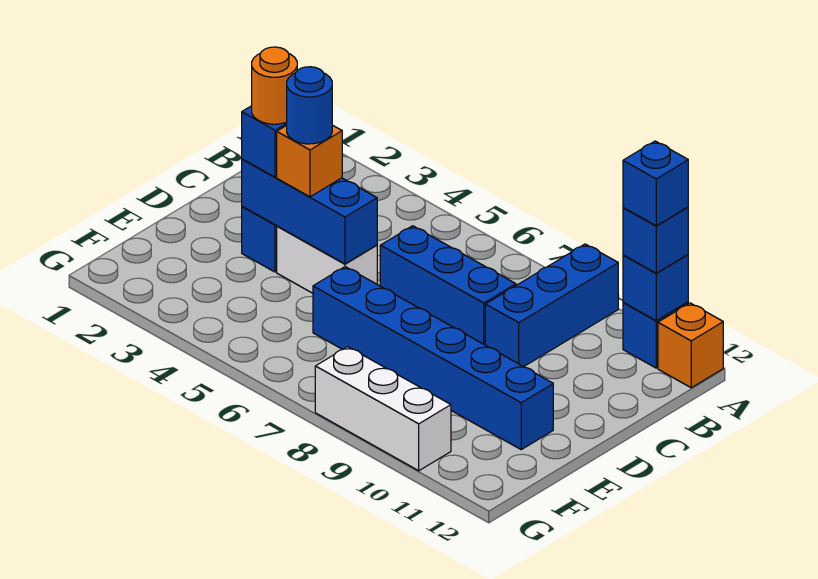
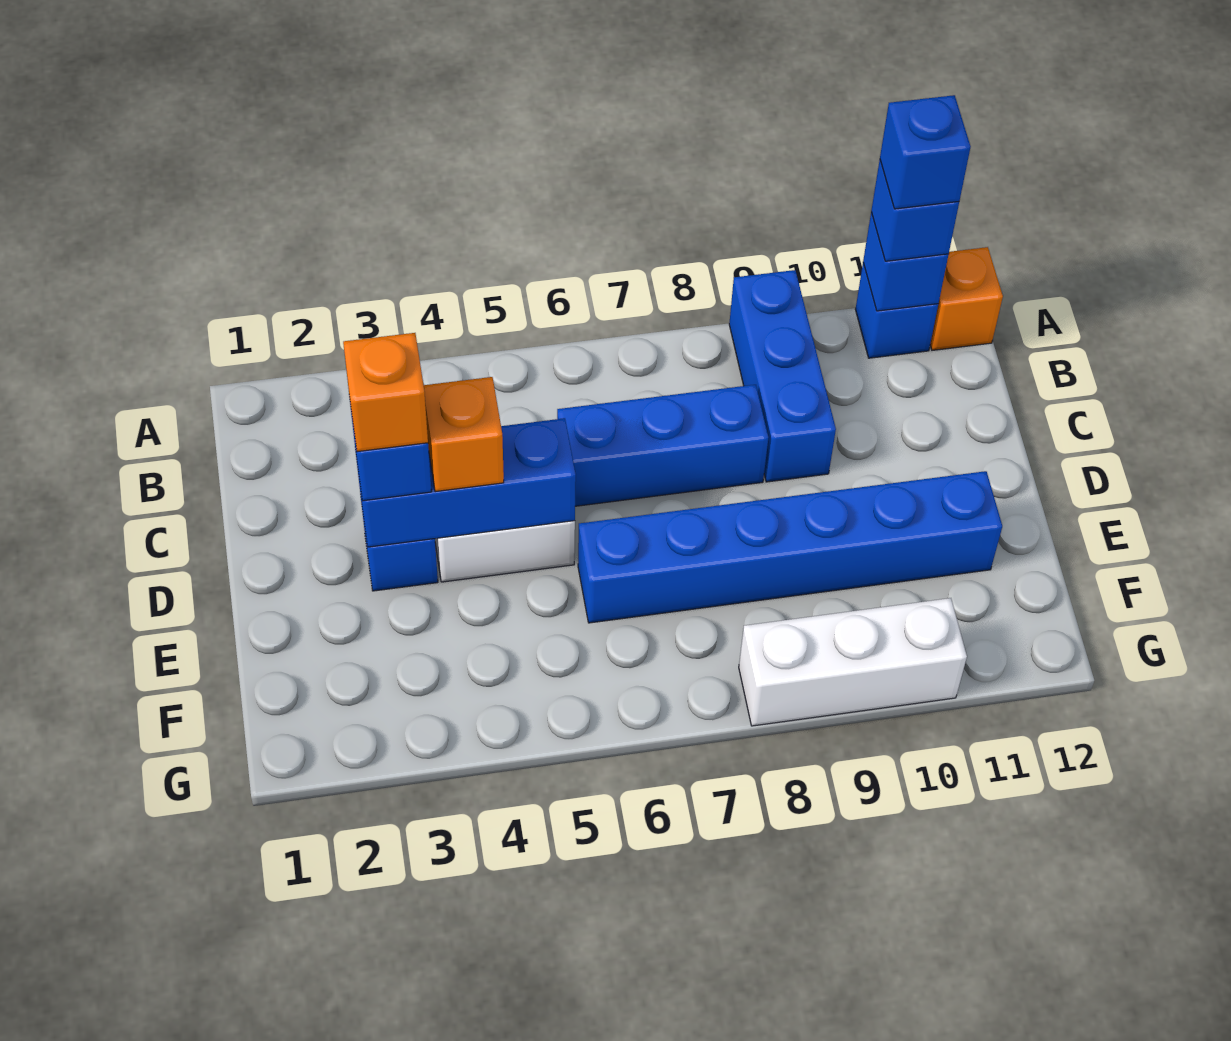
orange round brick D3 level 4 -> orange brick D3 level 4
blue round brick D4 level 4 -> none

